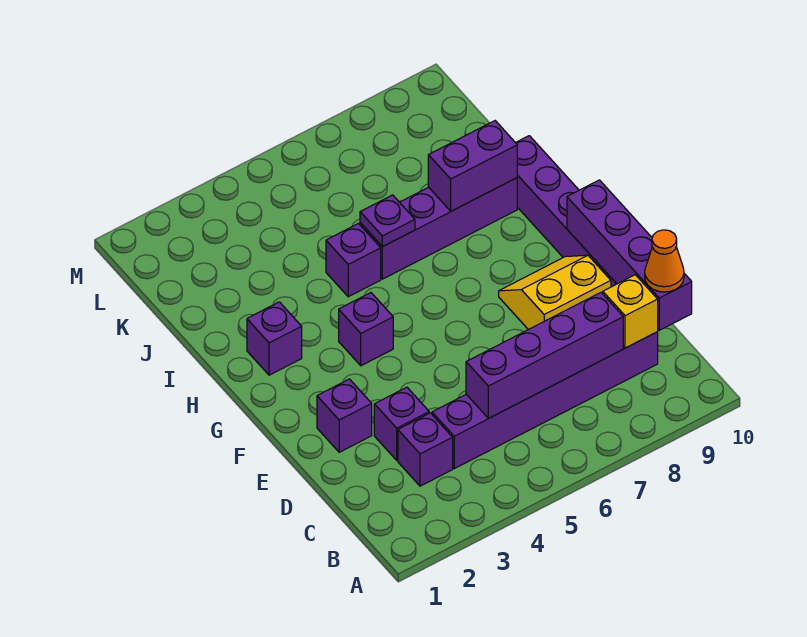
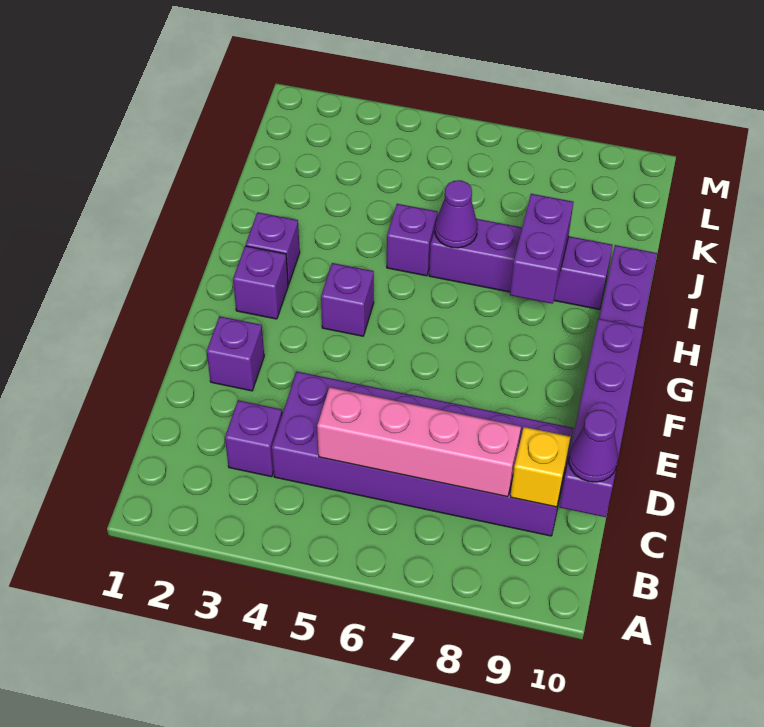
purple brick C4:C9 level 1 -> purple brick C4:D9 level 1
purple brick C5:C8 level 2 -> pink brick C5:C8 level 2
orange cone C10 level 3 -> purple cone C10 level 3
purple brick D3 level 1 -> purple brick G2 level 1
yellow slope E8:F9 level 1 top E -> none
purple plate I6 level 2 -> purple cone I6 level 2
purple brick I8:I9 level 2 -> purple brick H8:I8 level 2

